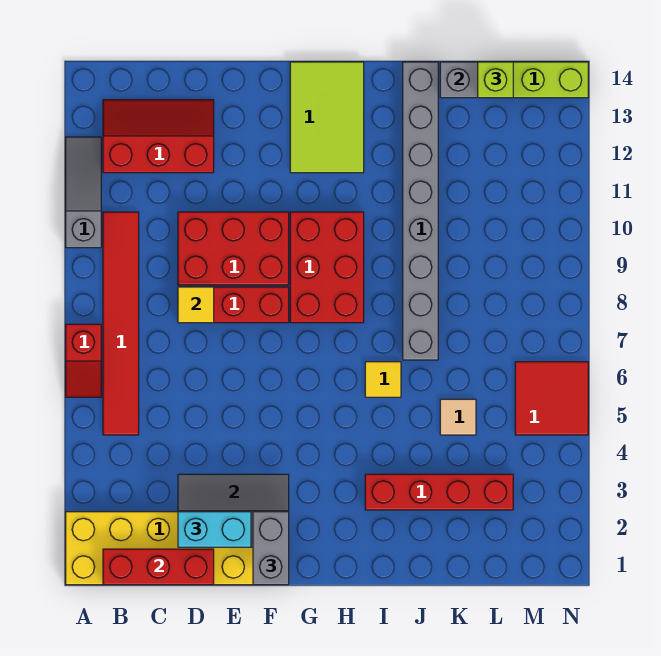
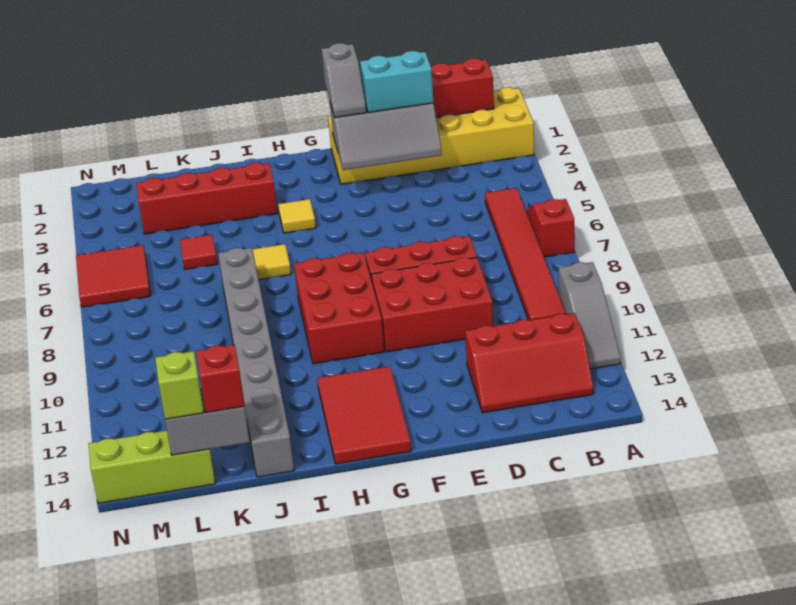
yellow tile D8 level 2 -> yellow tile H4 level 1
grey brick F1:F2 level 3 -> grey slope F1:F2 level 3 top 1
lime tile G12:H14 level 1 -> red tile G12:H14 level 1
tan tile K5 level 1 -> red tile K5 level 1
none -> red brick K14 level 3

